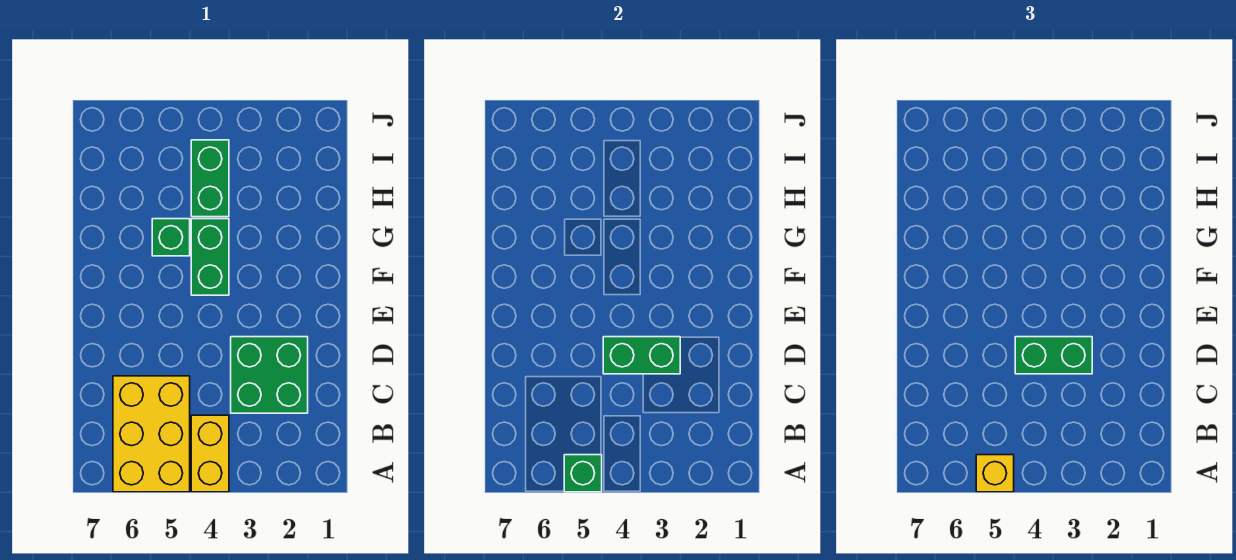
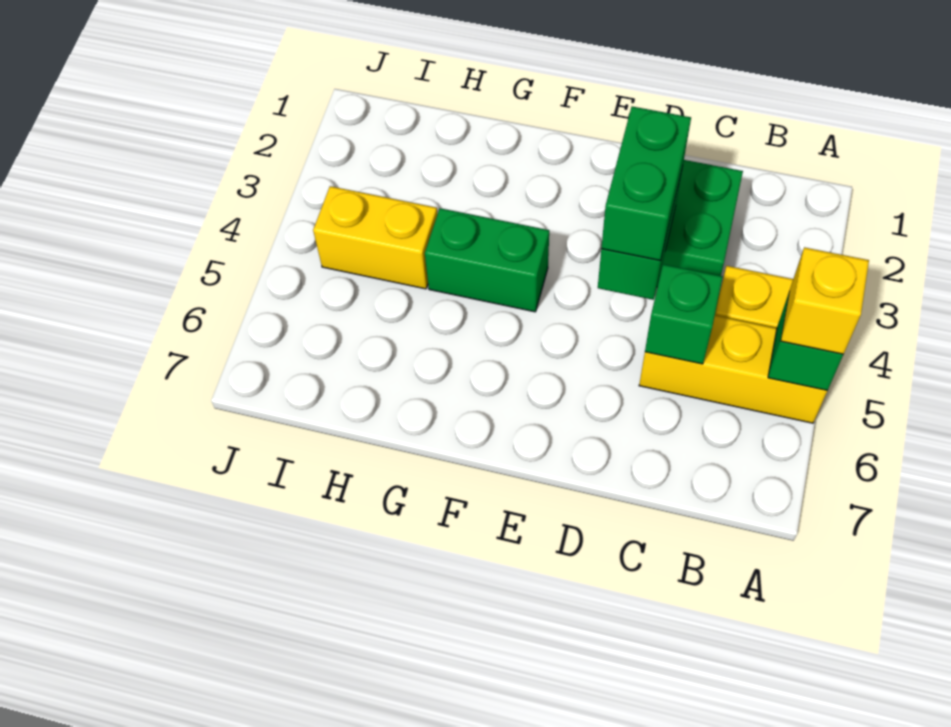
yellow brick A5:C6 level 1 -> yellow brick A5:C5 level 1
green brick G5 level 1 -> green brick C5 level 2
green brick H4:I4 level 1 -> yellow brick H4:I4 level 1

